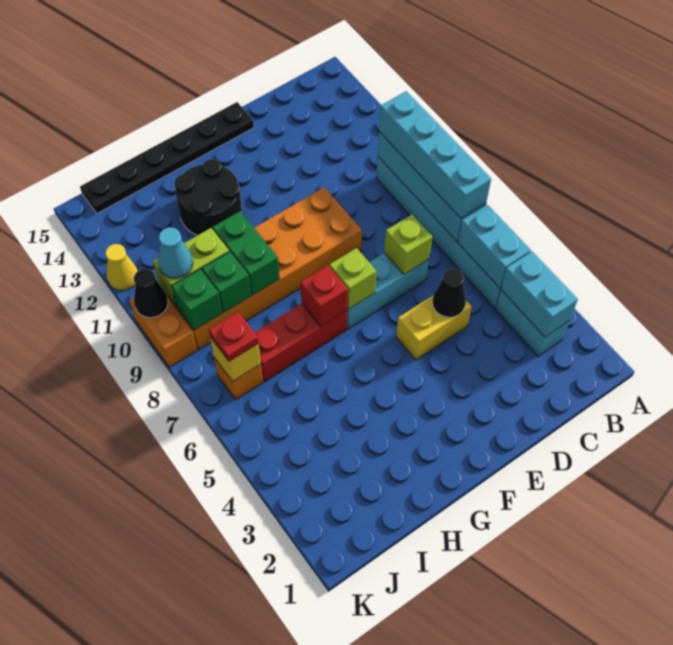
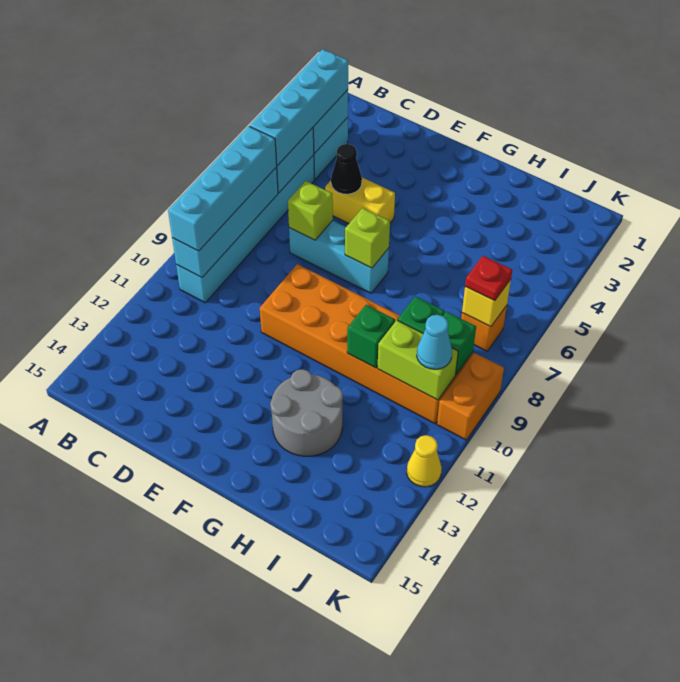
none -> cyan brick B3:B6 level 3
black plate E15:J15 level 1 -> none
red brick G7:I7 level 1 -> none
red brick G7 level 2 -> none
black round brick G12:H13 level 1 -> grey round brick G12:H13 level 1
green brick H9:H10 level 2 -> green brick H10 level 2
black cone K10 level 2 -> none

